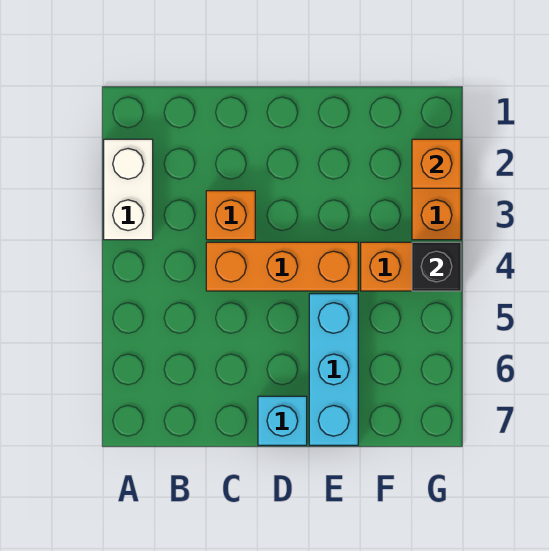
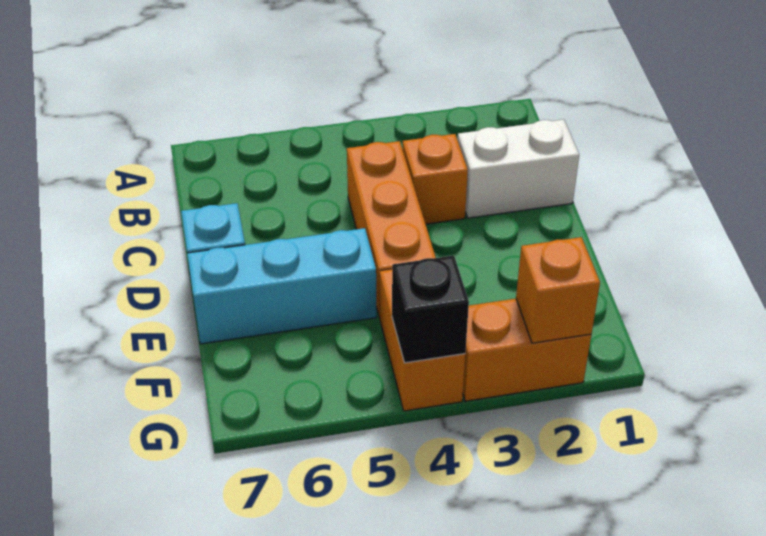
white brick A2:A3 level 1 -> white brick C1:C2 level 1

